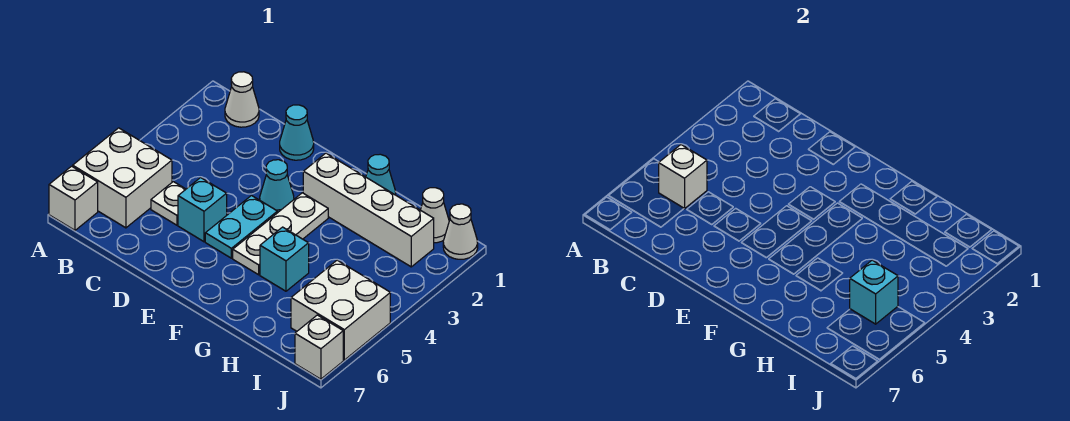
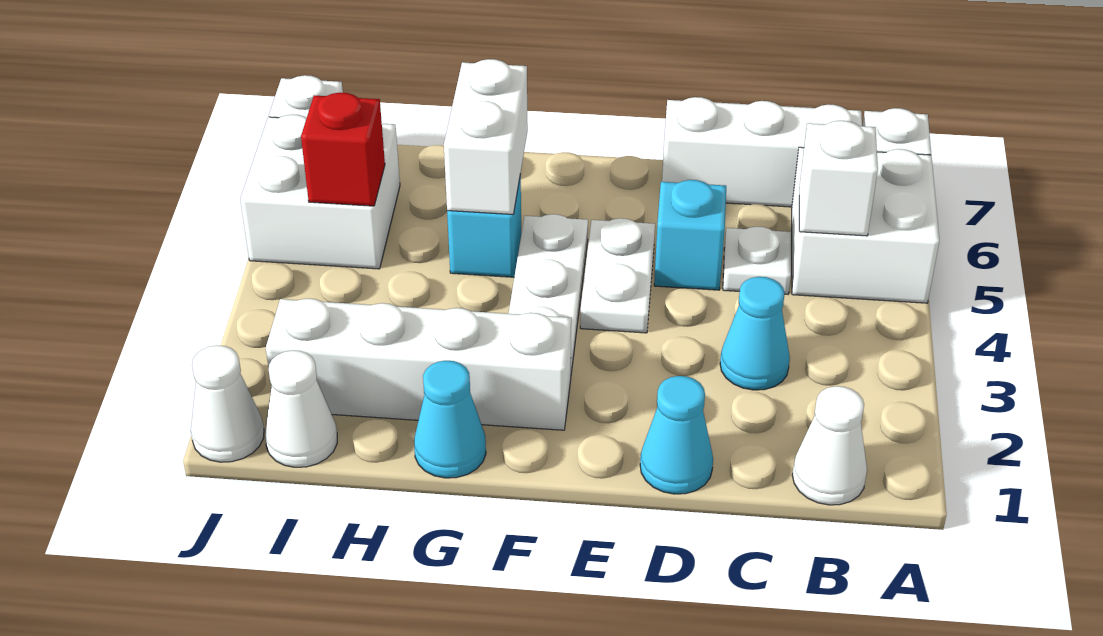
none -> white brick B7:D7 level 1
cyan cone E3 level 1 -> cyan cone C3 level 1
cyan plate E4:E5 level 1 -> white plate E4:E5 level 1
none -> white brick G5:G6 level 2
cyan brick I5 level 2 -> red brick I5 level 2

